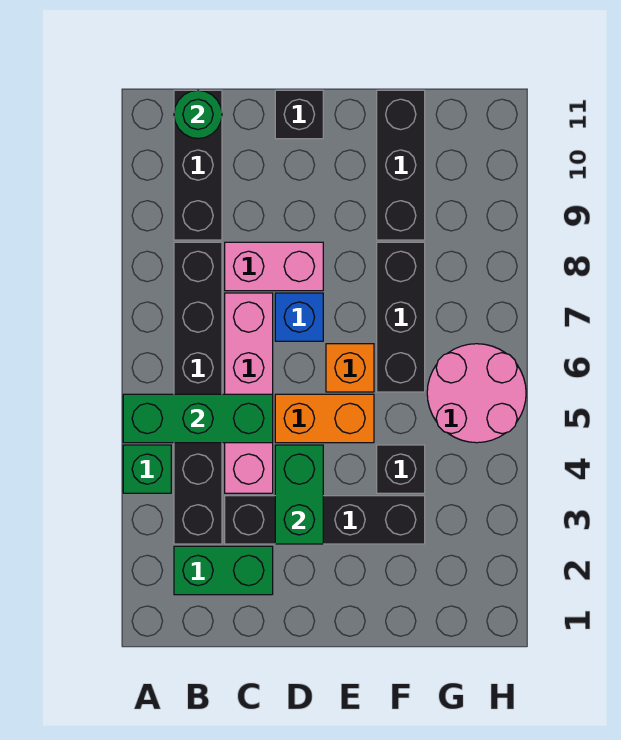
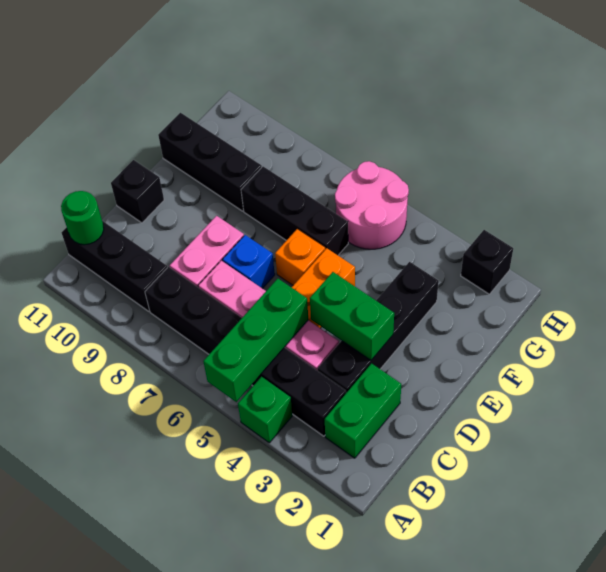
black brick F4 level 1 -> black brick H2 level 1

